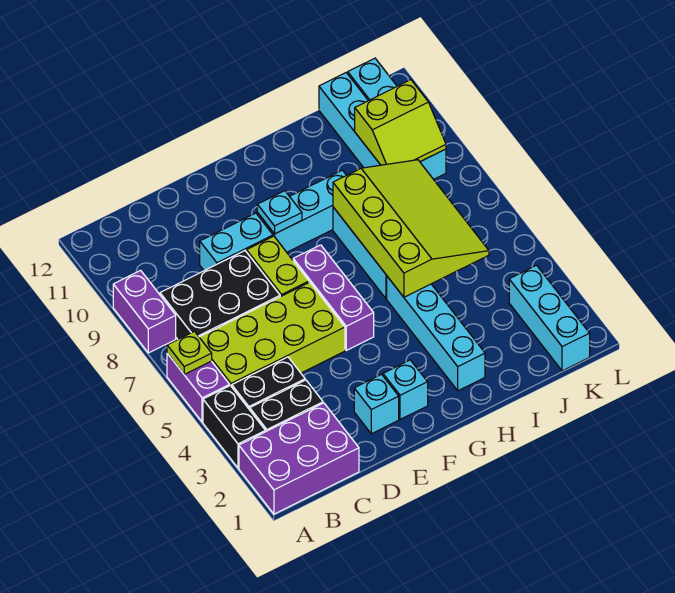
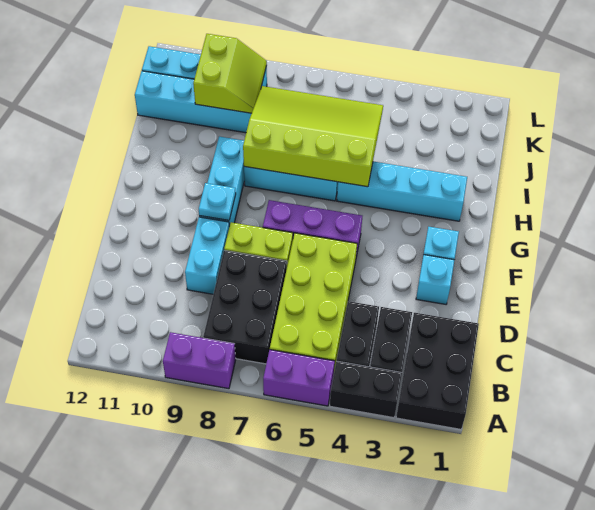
purple brick A1:C2 level 1 -> black brick A1:C2 level 1
lime plate A6 level 2 -> none
cyan brick K1:K3 level 1 -> none

